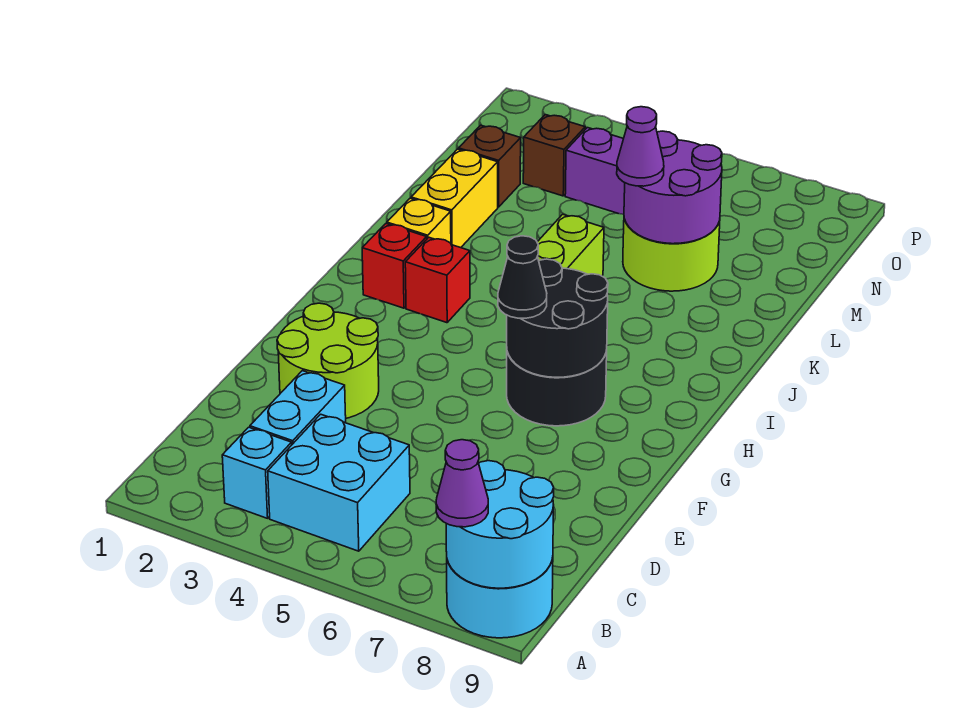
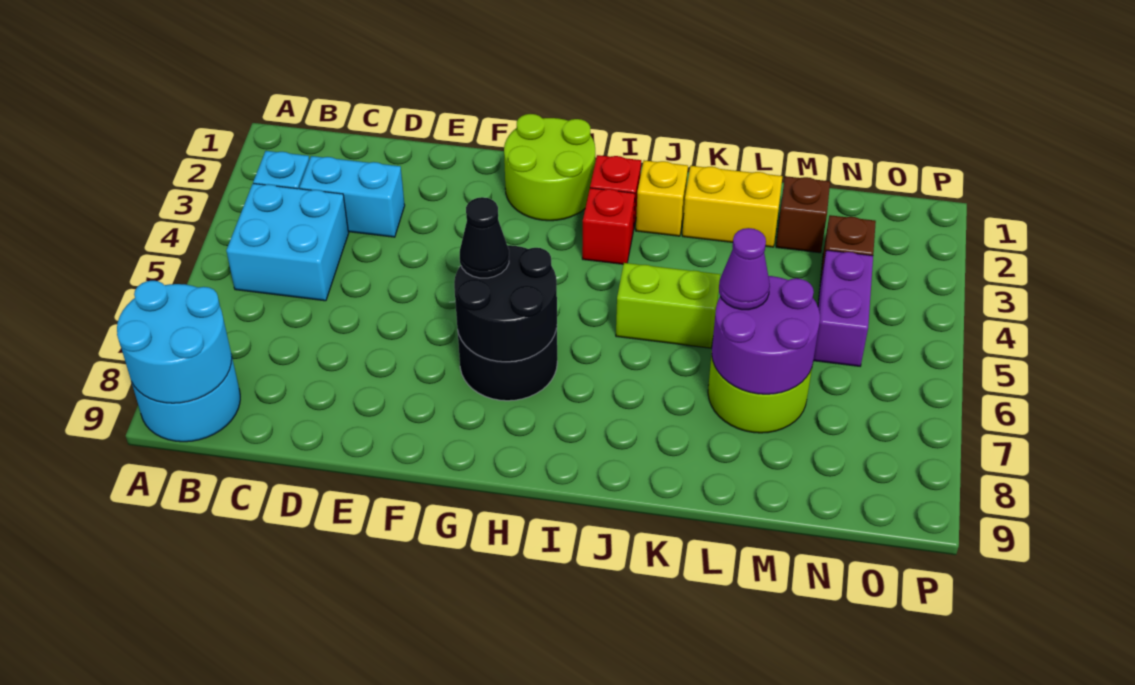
purple cone A8 level 3 -> none
lime round brick E2:F3 level 1 -> lime round brick G1:H2 level 1

